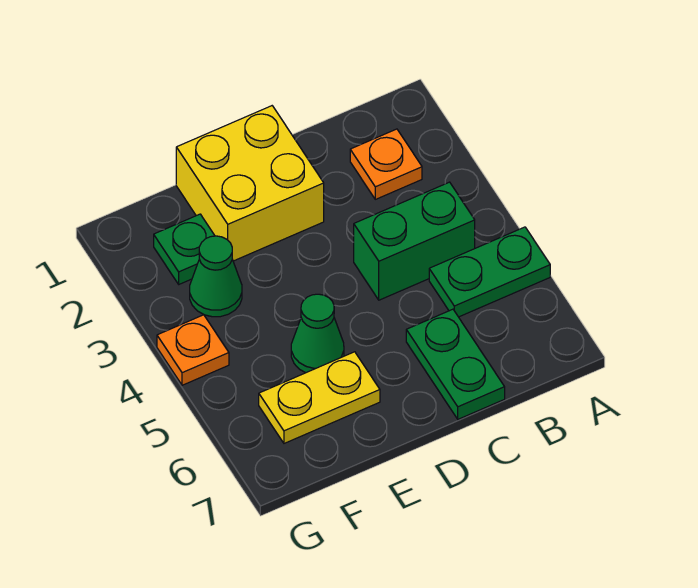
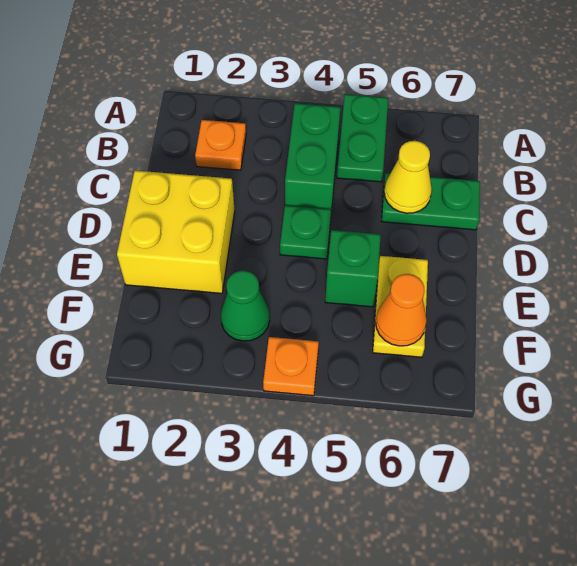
none -> yellow cone C6 level 2
green cone E5 level 1 -> green brick E5 level 1
green plate F2 level 1 -> green plate D4 level 1
none -> orange cone F6 level 2

